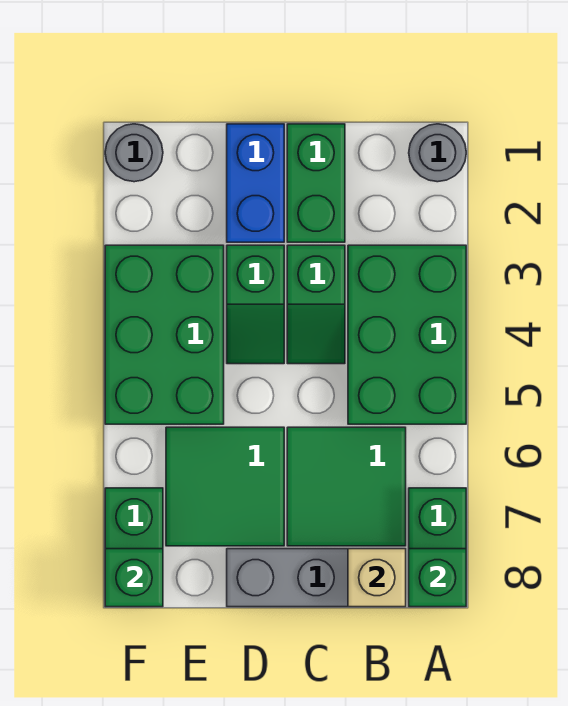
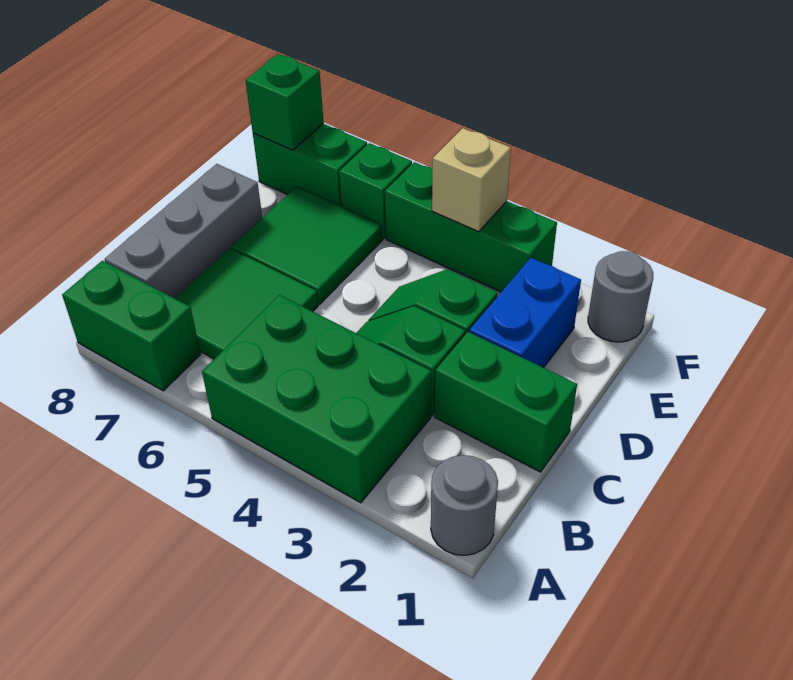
green brick A8 level 2 -> green brick F6 level 1
tan brick B8 level 2 -> tan brick F4 level 2
blue brick D1:D2 level 1 -> blue brick D2:E2 level 1
green brick E3:F5 level 1 -> green brick F3:F5 level 1

